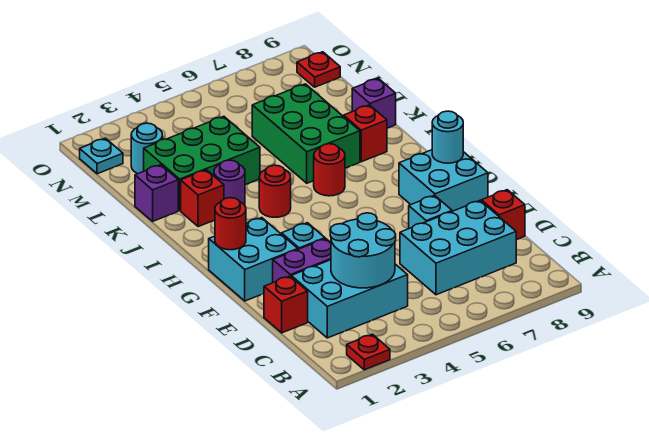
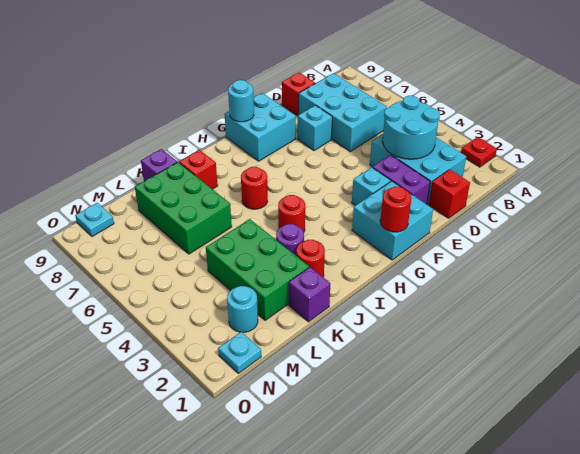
red brick J2 level 1 -> red round brick J2 level 1
green brick J6:L7 level 1 -> green brick K6:L8 level 1
red plate N9 level 1 -> cyan plate N9 level 1

